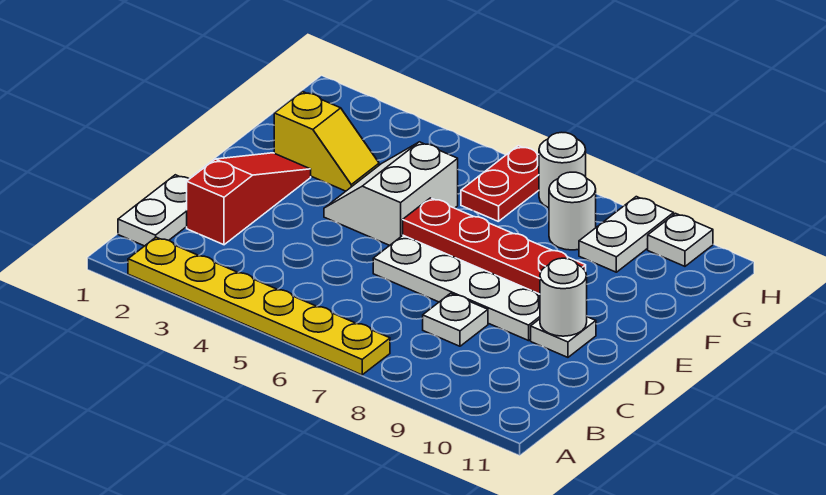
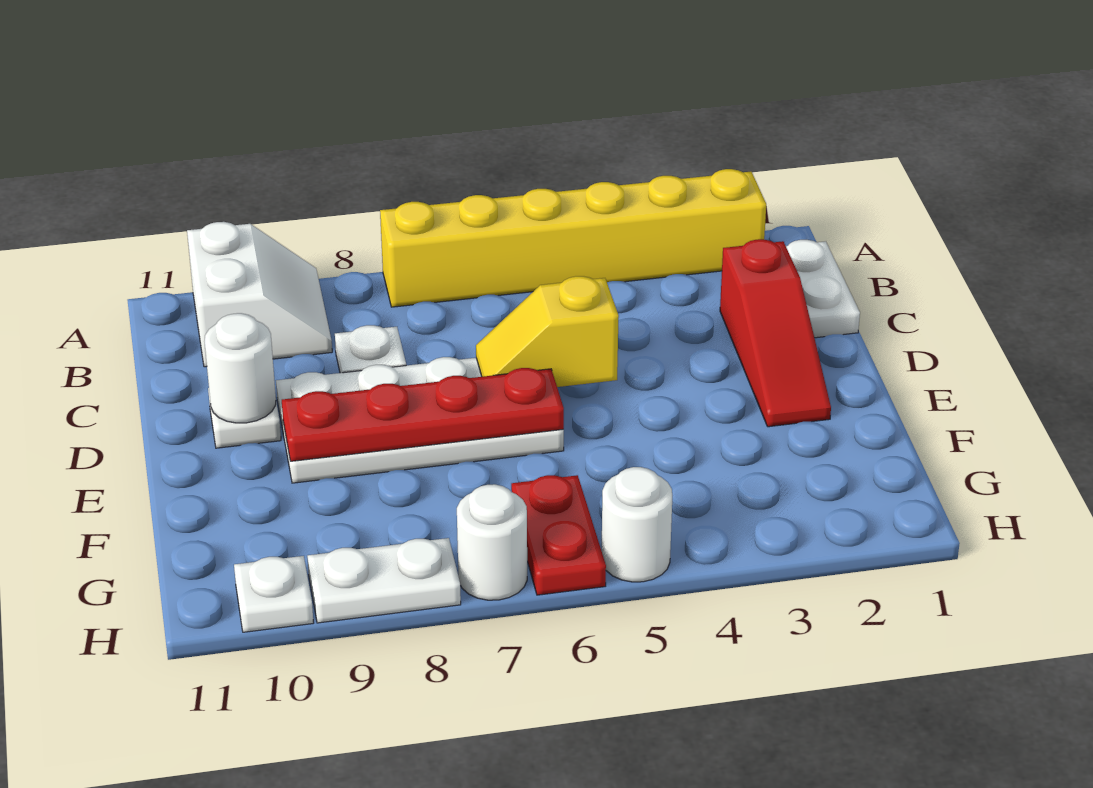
yellow plate A2:A7 level 1 -> yellow brick A2:A7 level 1
white slope E4:F5 level 1 top 5 -> white slope A9:B10 level 1 top 10
yellow slope F2:F3 level 1 top 2 -> yellow slope D5:D6 level 2 top 5
white round brick G8 level 1 -> white round brick H5 level 1
white plate G9:H9 level 1 -> white plate H8:H9 level 1

